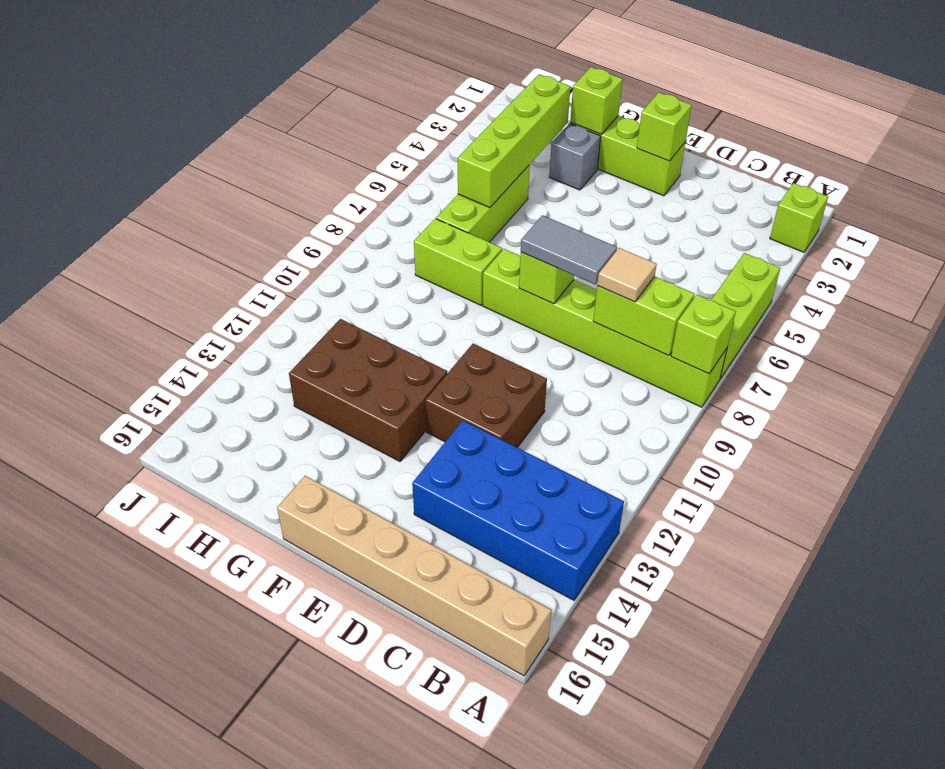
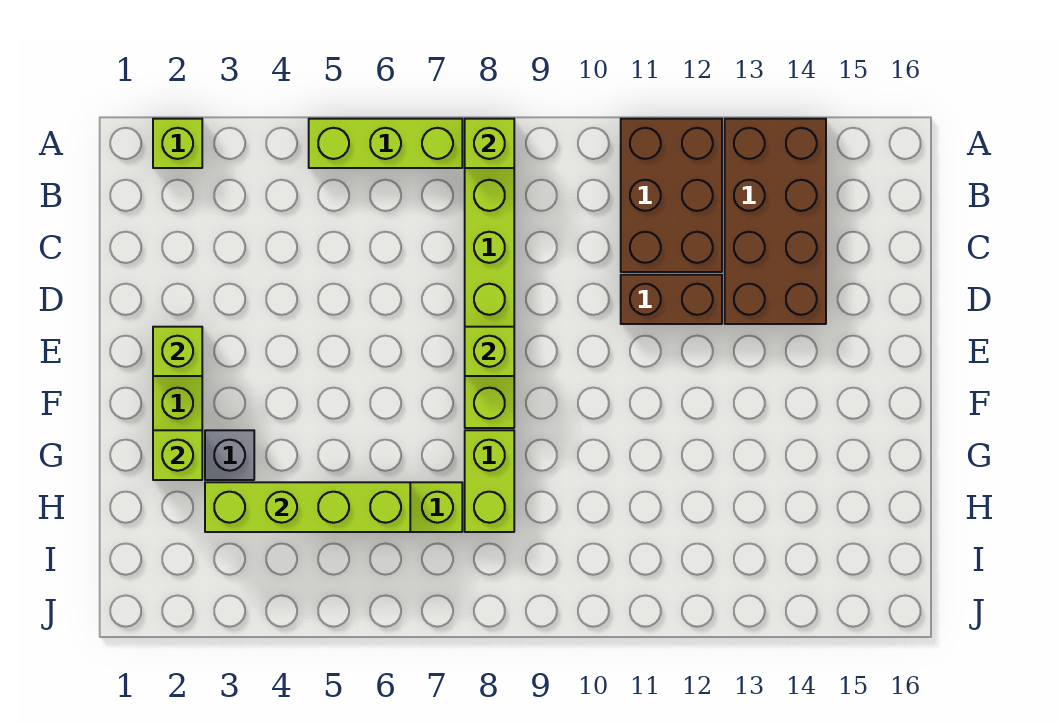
blue brick A13:D14 level 1 -> brown brick A13:D14 level 1
tan brick A16:F16 level 1 -> none
lime brick B8:C8 level 2 -> none
tan tile C8 level 3 -> none
grey tile D8:E8 level 3 -> none
brown brick D11:E12 level 1 -> brown brick D11:D12 level 1
brown brick F12:H13 level 1 -> brown brick A11:C12 level 1

